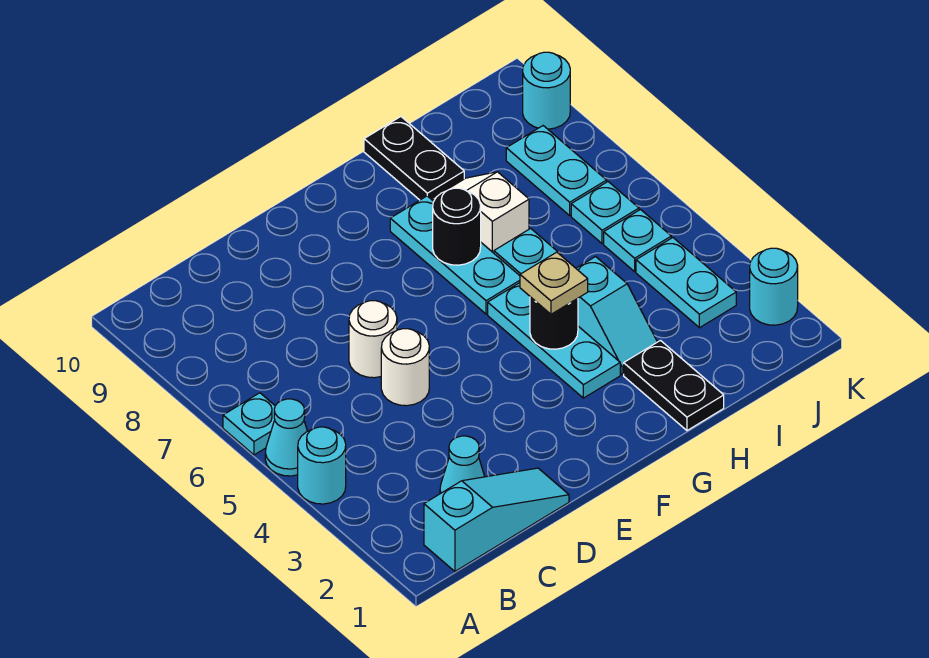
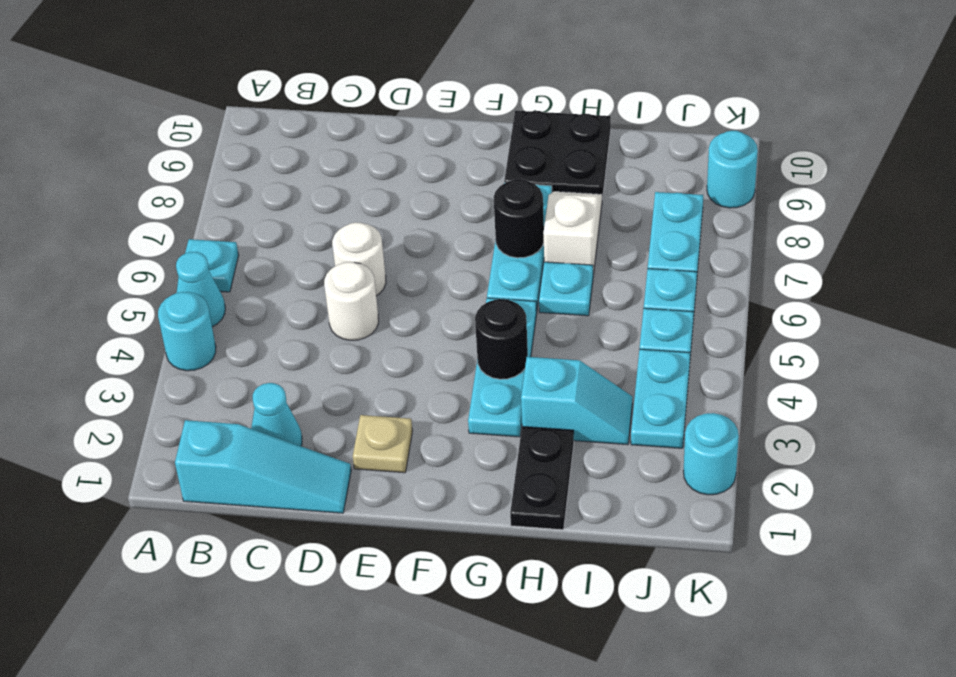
tan plate G4 level 3 -> tan plate E2 level 1
cyan slope H3:H4 level 1 top 4 -> cyan slope H3:I3 level 1 top H
black plate H9:H10 level 1 -> black plate G9:H10 level 1

